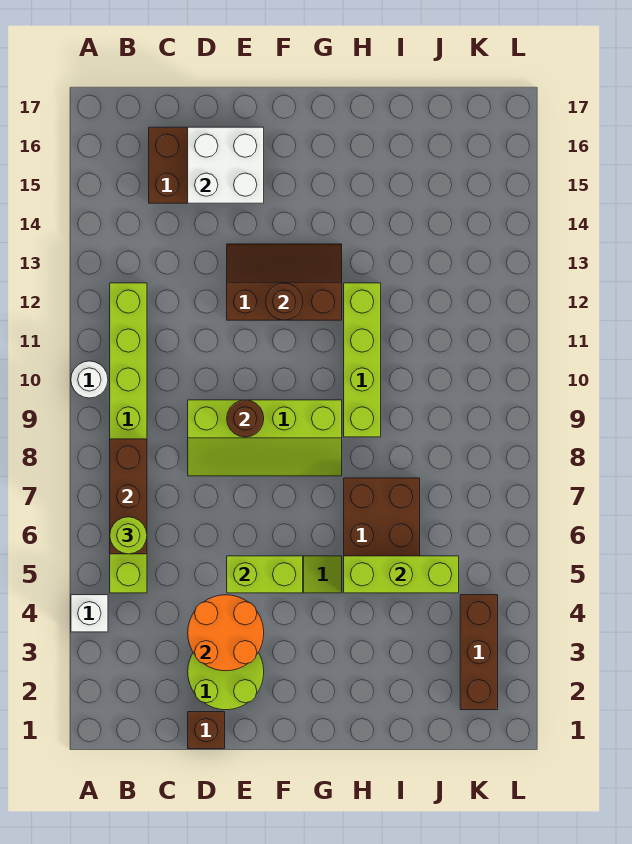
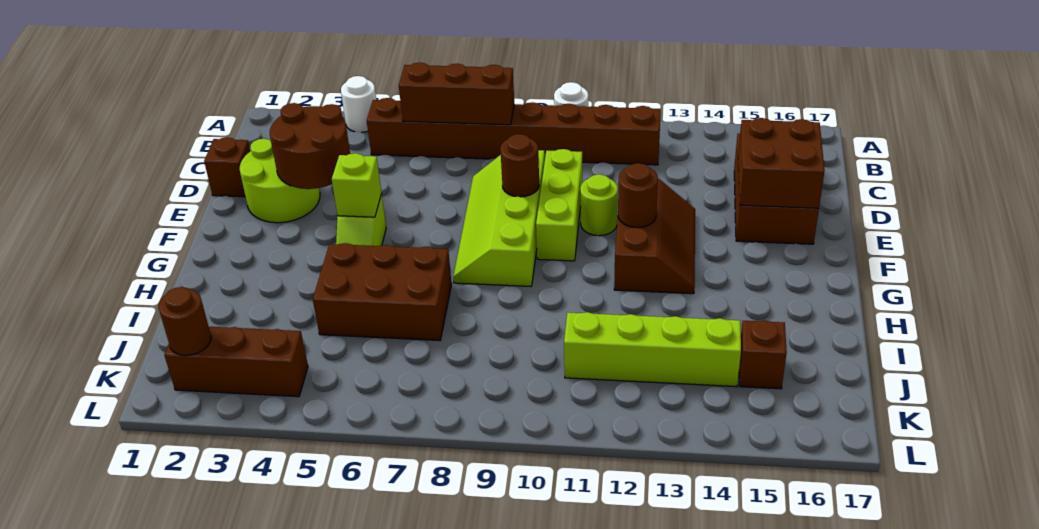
white brick A4 level 1 -> white round brick A4 level 1
lime brick B5:B12 level 1 -> brown brick B5:B12 level 1
lime round brick B6 level 3 -> lime round brick E11 level 1
orange round brick D3:E4 level 2 -> brown round brick D3:E4 level 2
white brick D15:E16 level 2 -> brown brick D15:E16 level 2
lime brick E5:F5 level 2 -> lime brick F5 level 2
lime brick H5:J5 level 2 -> lime brick D10:F10 level 1
lime brick H9:H12 level 1 -> lime brick J11:J14 level 1
none -> brown brick J15 level 1
none -> brown round brick K2 level 2

